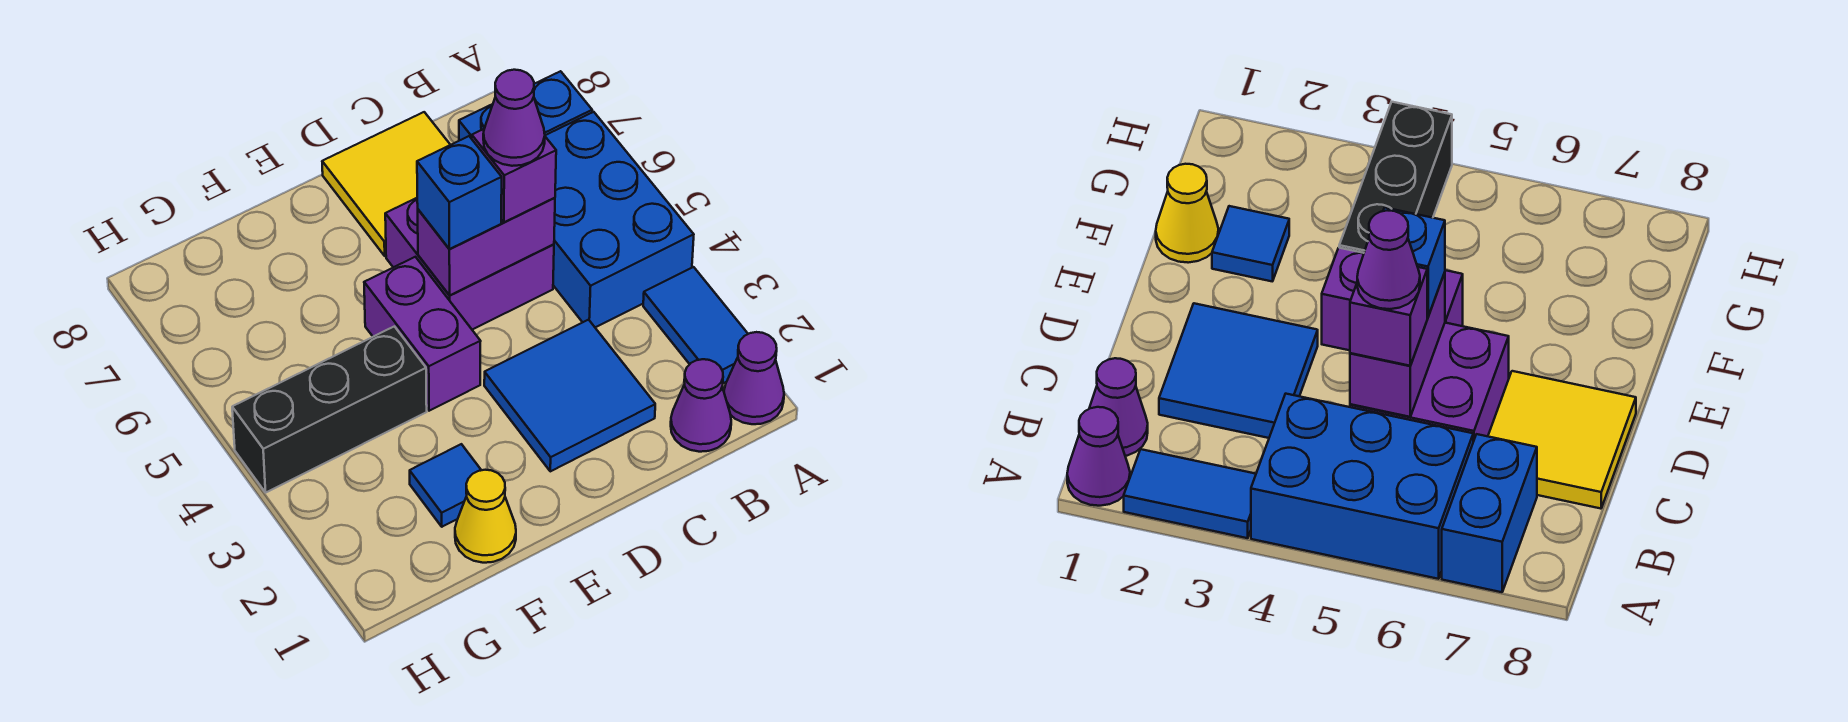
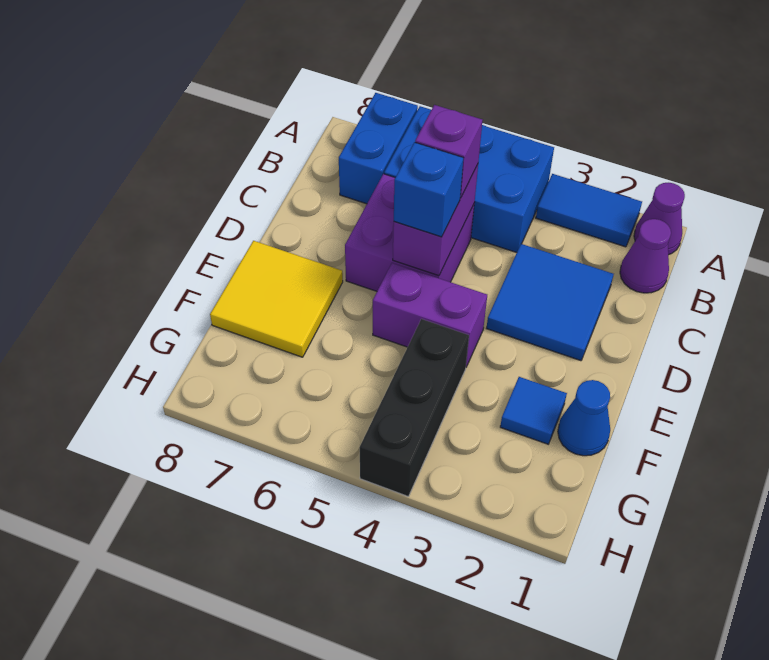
purple cone C5 level 4 -> none
yellow tile C7:D8 level 1 -> yellow tile E7:F8 level 1
yellow cone F1 level 1 -> blue cone F1 level 1

